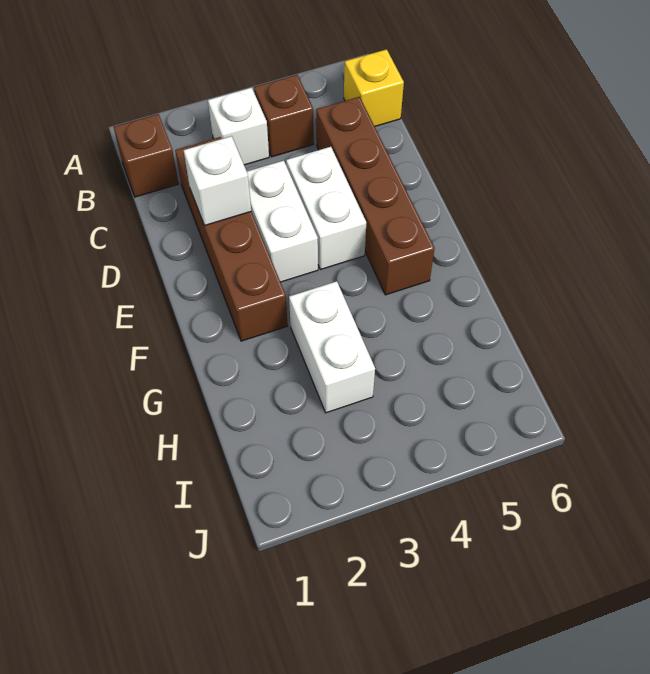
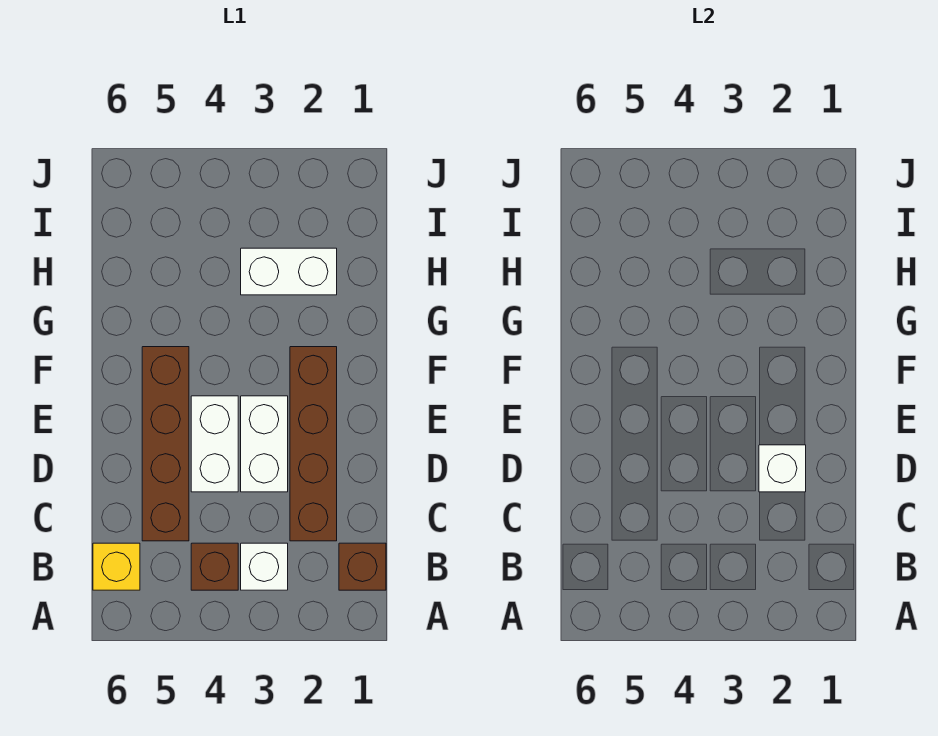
white brick G3:H3 level 1 -> white brick H2:H3 level 1

